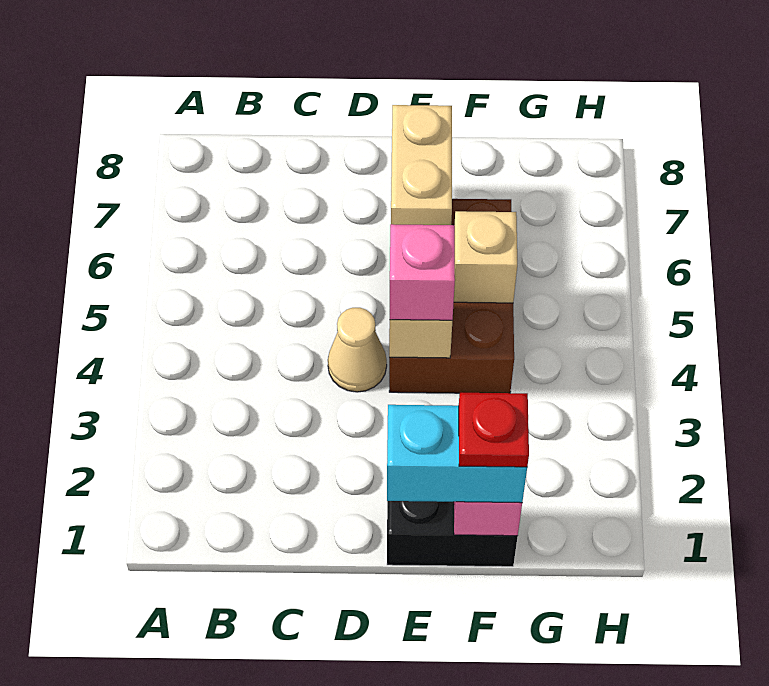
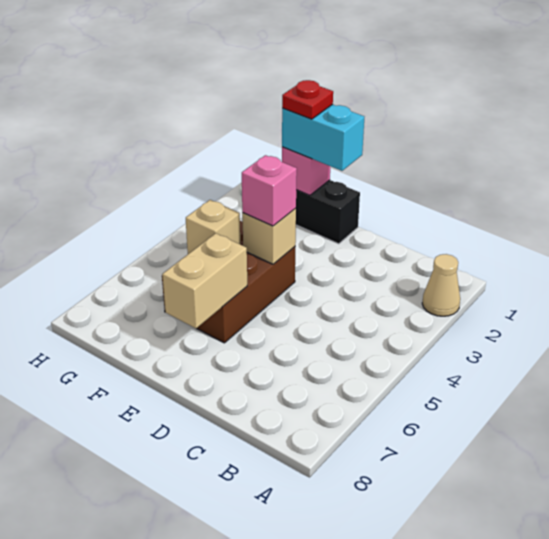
tan cone D4 level 1 -> tan cone A2 level 1

